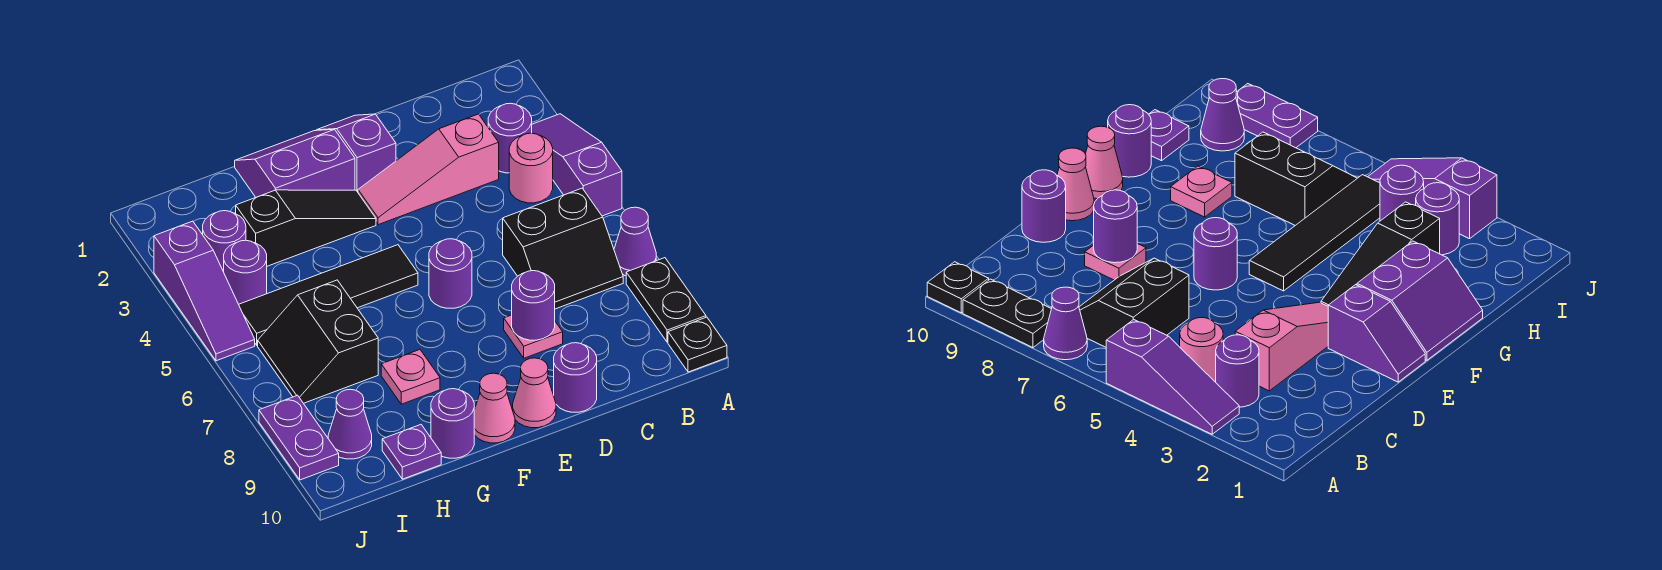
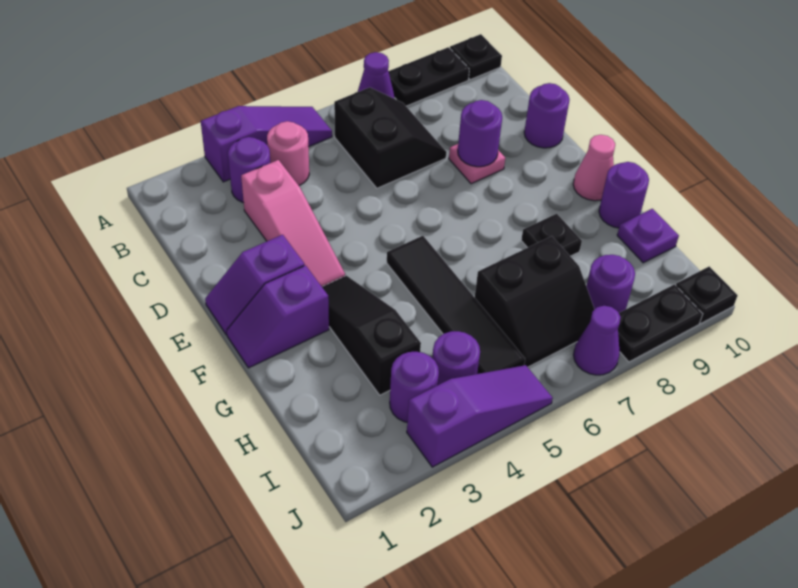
purple slope A3:A5 level 1 top 5 -> purple slope A3:A5 level 1 top 3
purple round brick E6 level 1 -> purple round brick I8 level 1
pink cone E10 level 1 -> none
purple slope F1:G2 level 1 top 2 -> purple slope F1:F2 level 1 top 2
pink plate G8 level 1 -> black plate G8 level 1
purple cone I9 level 1 -> purple cone J7 level 1
purple plate J8:J9 level 1 -> black plate J8:J9 level 1
none -> black plate J10 level 1

